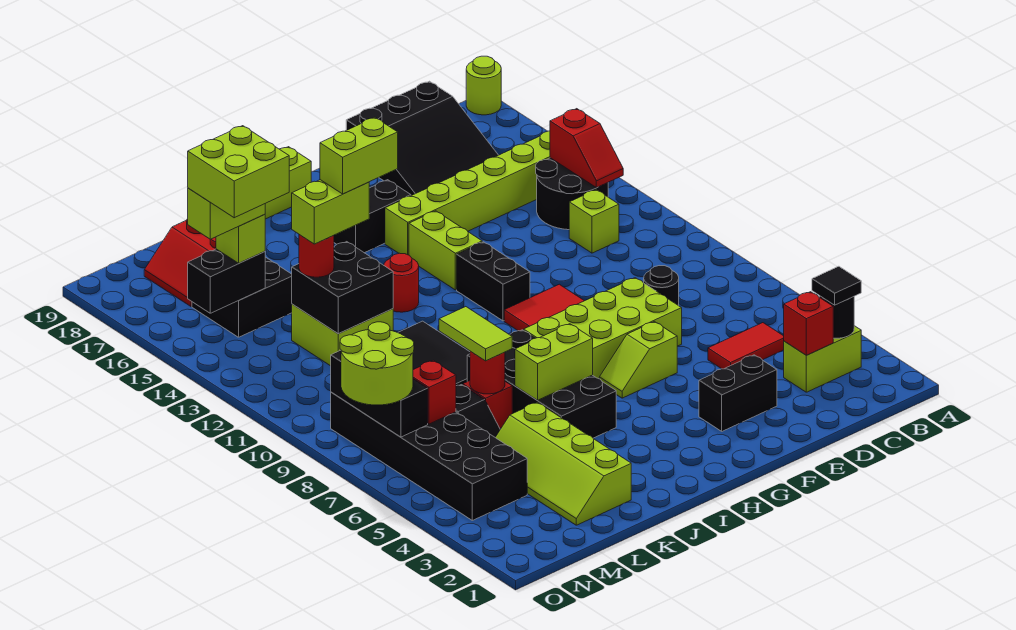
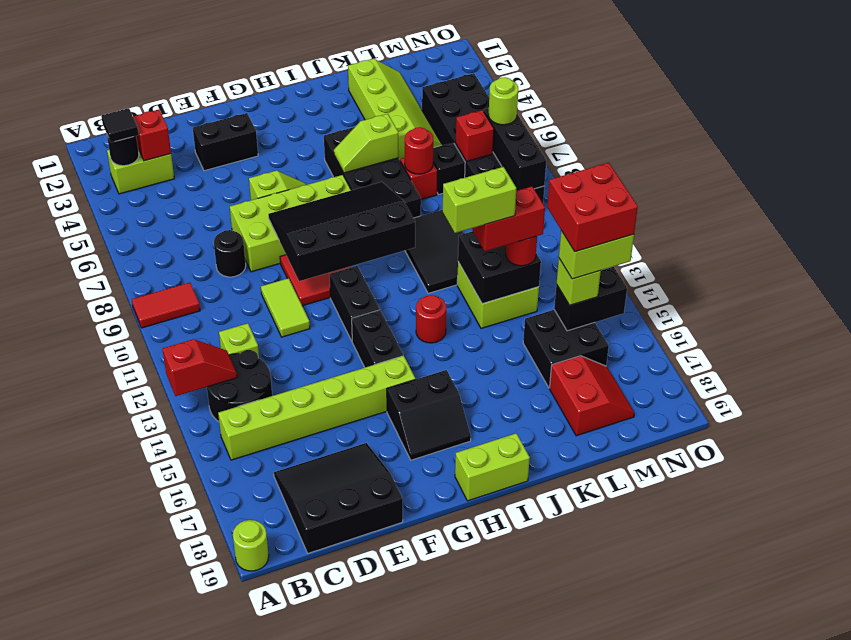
red slope B13:B14 level 2 top 14 -> red slope A13:B13 level 2 top A
red tile C5:D5 level 1 -> red tile A9:B9 level 1
none -> black slope F8:I10 level 2 top 10
lime brick G13:G14 level 1 -> black brick G13:G14 level 1
lime brick I6:J6 level 2 -> lime slope I6:J6 level 2 top J
lime tile K7:K8 level 3 -> lime tile E10:E11 level 1
lime brick K13:L13 level 4 -> red brick K13:L13 level 4
lime brick M14:N15 level 5 -> red brick M14:N15 level 5
lime round brick N7:O8 level 3 -> lime round brick N7 level 3

